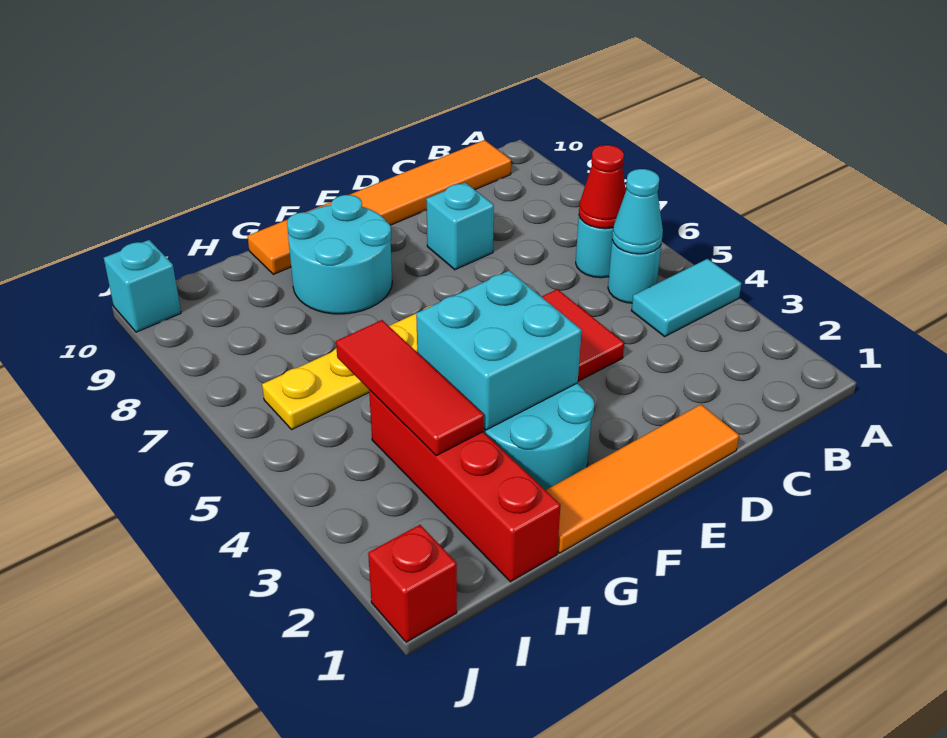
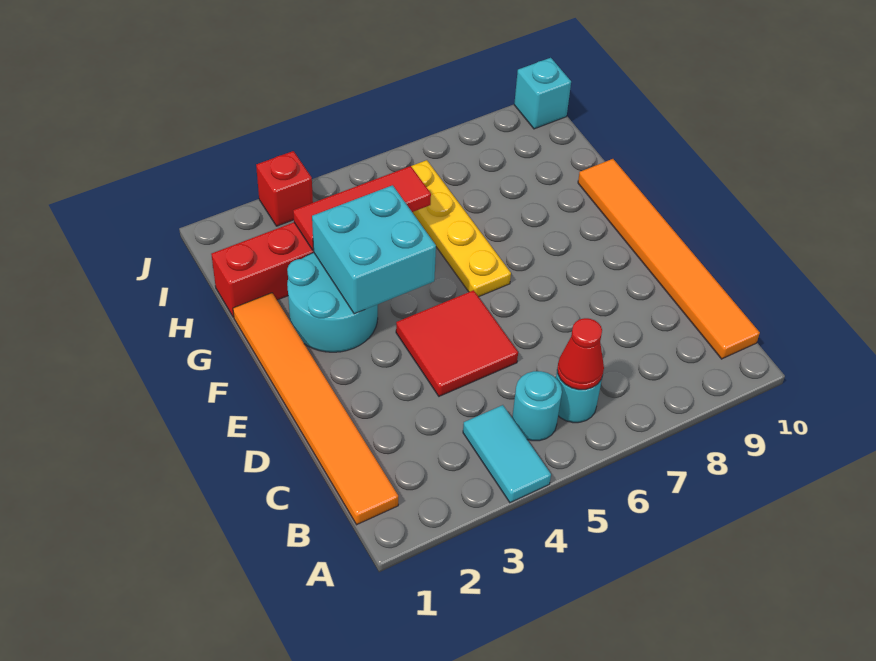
cyan cone B5 level 2 -> none
orange tile D1:G1 level 1 -> orange tile B1:G1 level 1
cyan brick D8 level 1 -> none
cyan round brick F8:G9 level 1 -> none
red brick J1 level 1 -> red brick J3 level 1

